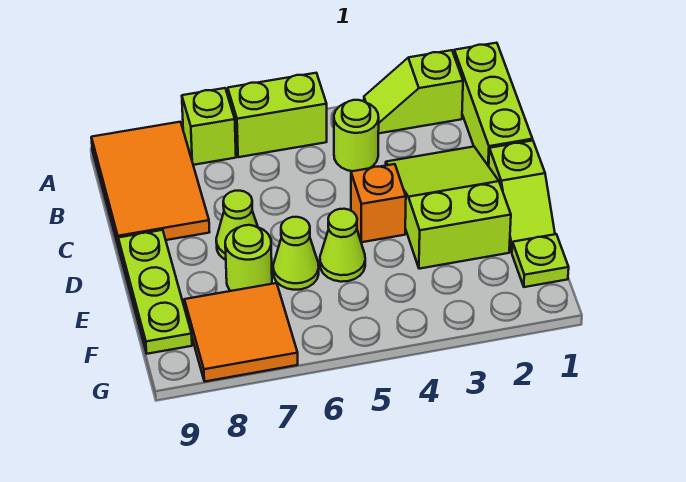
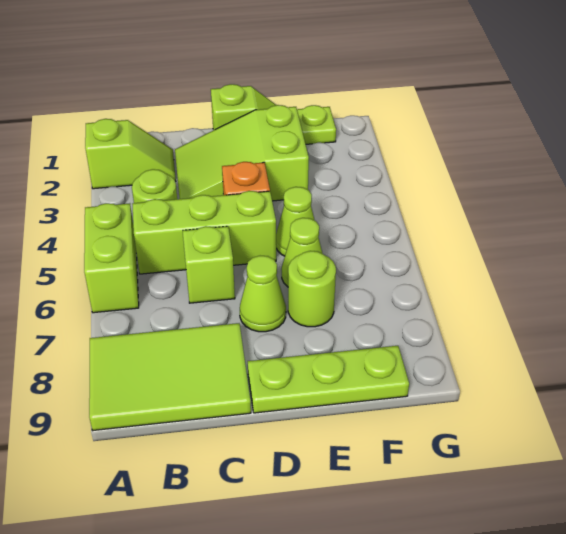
lime brick A1:C1 level 1 -> lime brick B5:D5 level 1
lime slope A2:A3 level 1 top 2 -> lime slope A2:B2 level 1 top A
lime brick A7 level 1 -> lime brick C6 level 1
orange tile A8:C9 level 1 -> lime tile A8:C9 level 1
orange tile F7:G8 level 1 -> none

